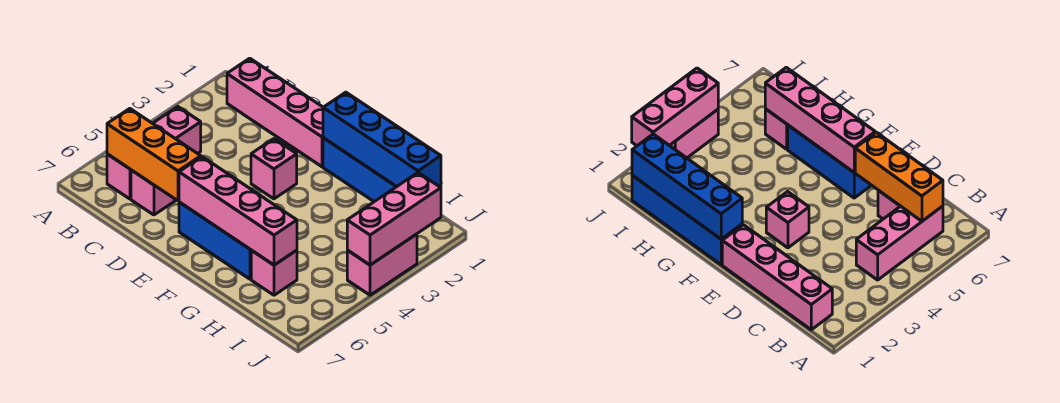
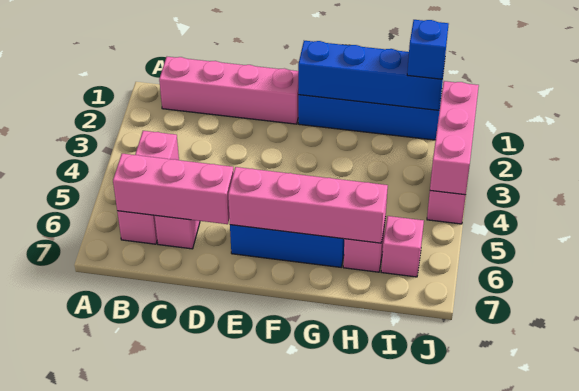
orange brick B6:D6 level 2 -> pink brick B6:D6 level 2
pink brick E3 level 1 -> pink brick I6 level 1
none -> blue brick I1 level 3

